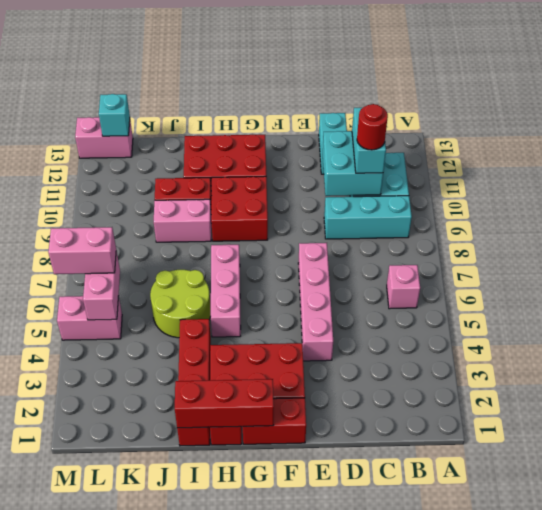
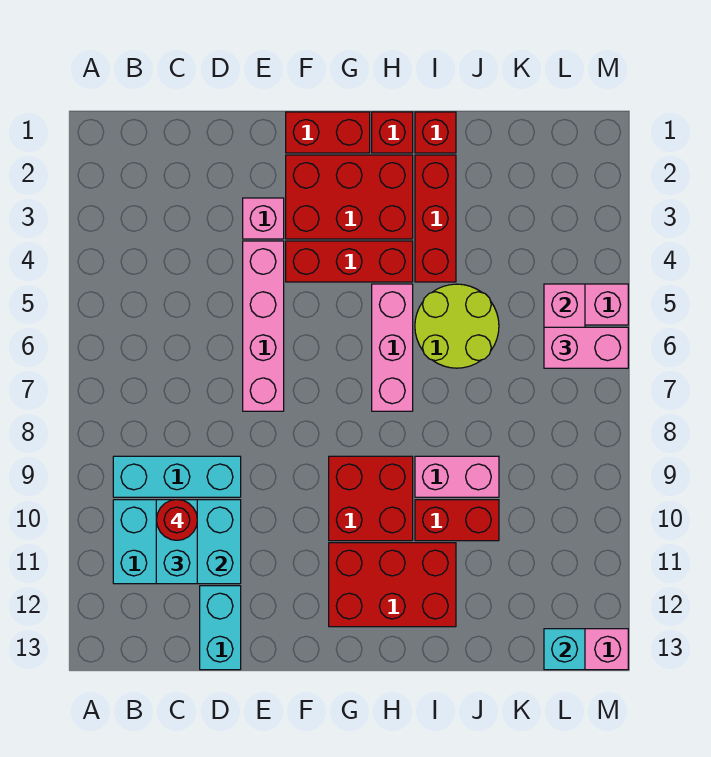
pink brick B6 level 1 -> pink brick E3 level 1
red brick G1:I1 level 2 -> red brick F4:H4 level 1

